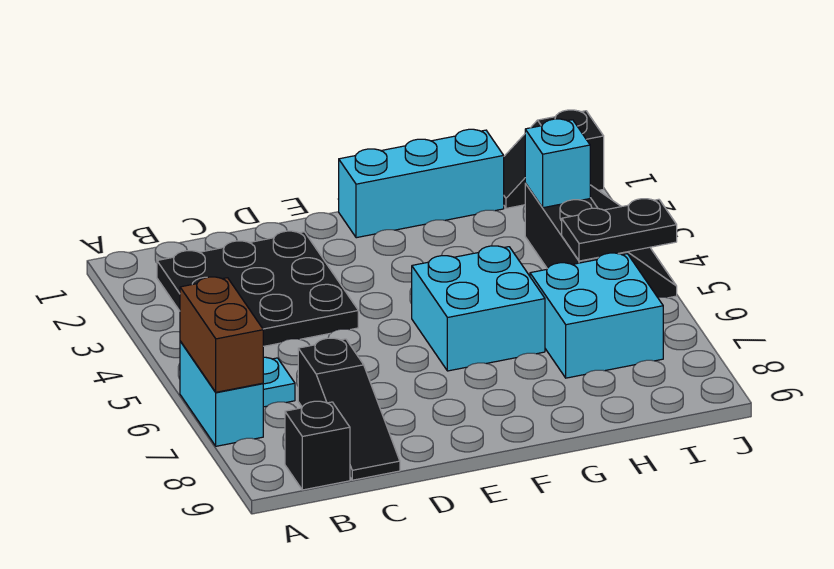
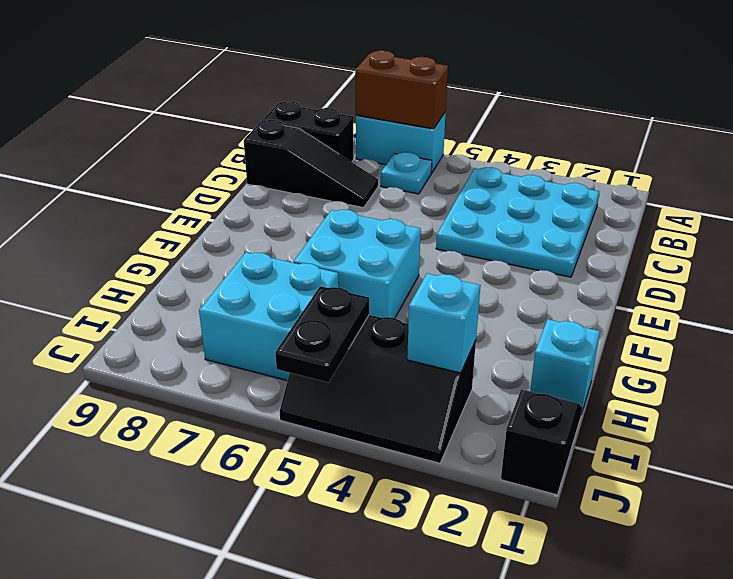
black plate B2:D4 level 1 -> cyan plate B2:D4 level 1
black brick B9 level 1 -> black brick B8:B9 level 1
black slope C7:C9 level 1 top 7 -> black slope C7:C9 level 1 top 9
cyan brick F1:H1 level 1 -> cyan brick H1 level 1

